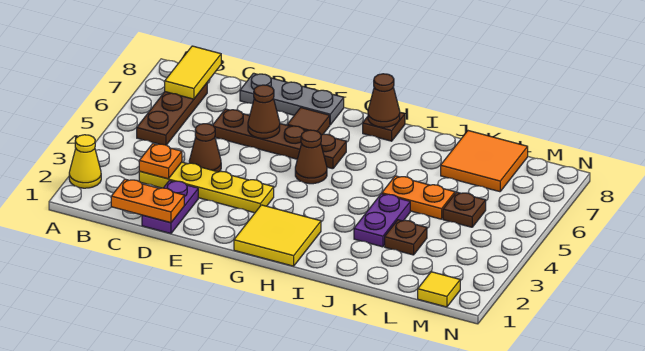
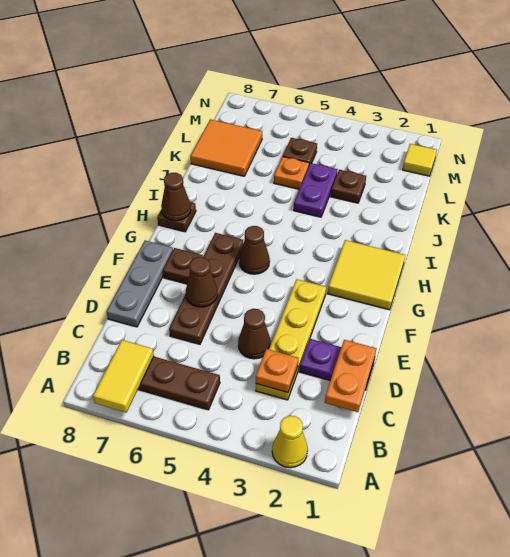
yellow tile B7:B8 level 2 -> yellow tile A7:B7 level 2
brown tile F7 level 1 -> brown plate F7 level 1
purple plate J3:J4 level 1 -> purple plate J4:K4 level 1
orange plate J5:K5 level 1 -> orange plate K5 level 1

